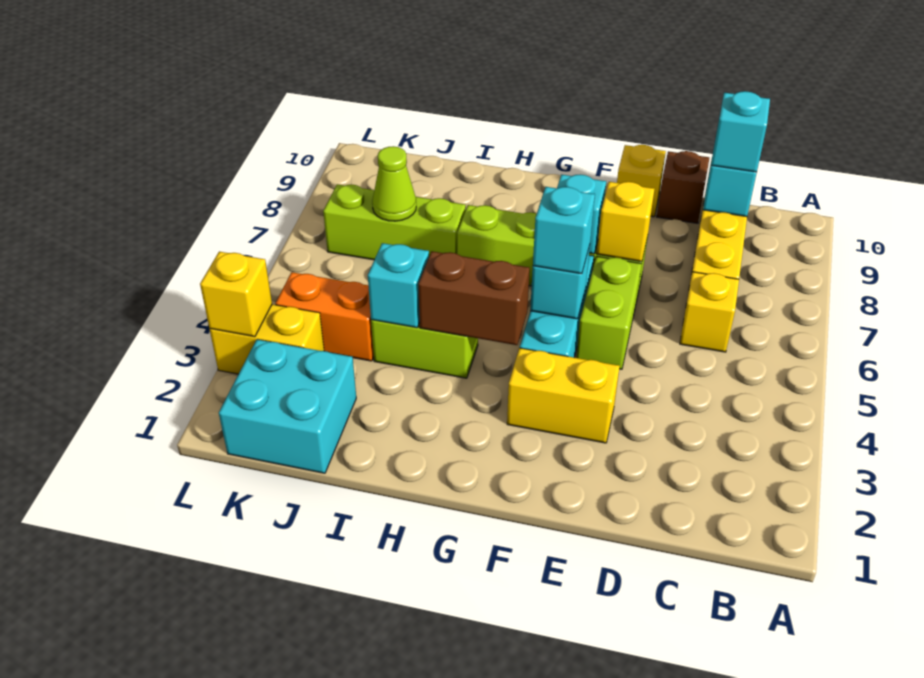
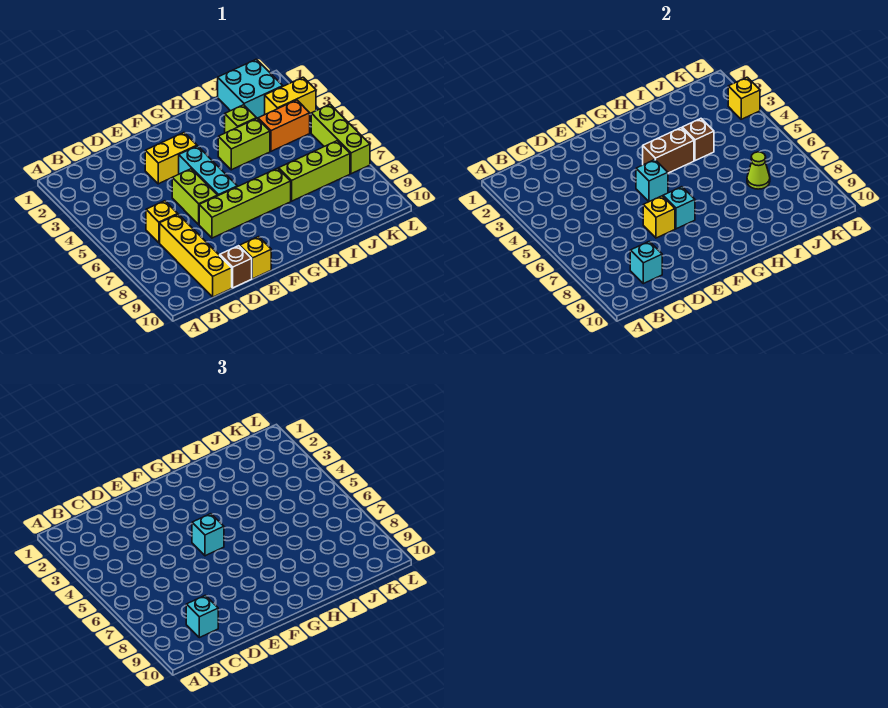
none -> lime brick I3 level 1
cyan brick I4 level 2 -> brown brick I4 level 2
none -> lime brick L5:L7 level 1

